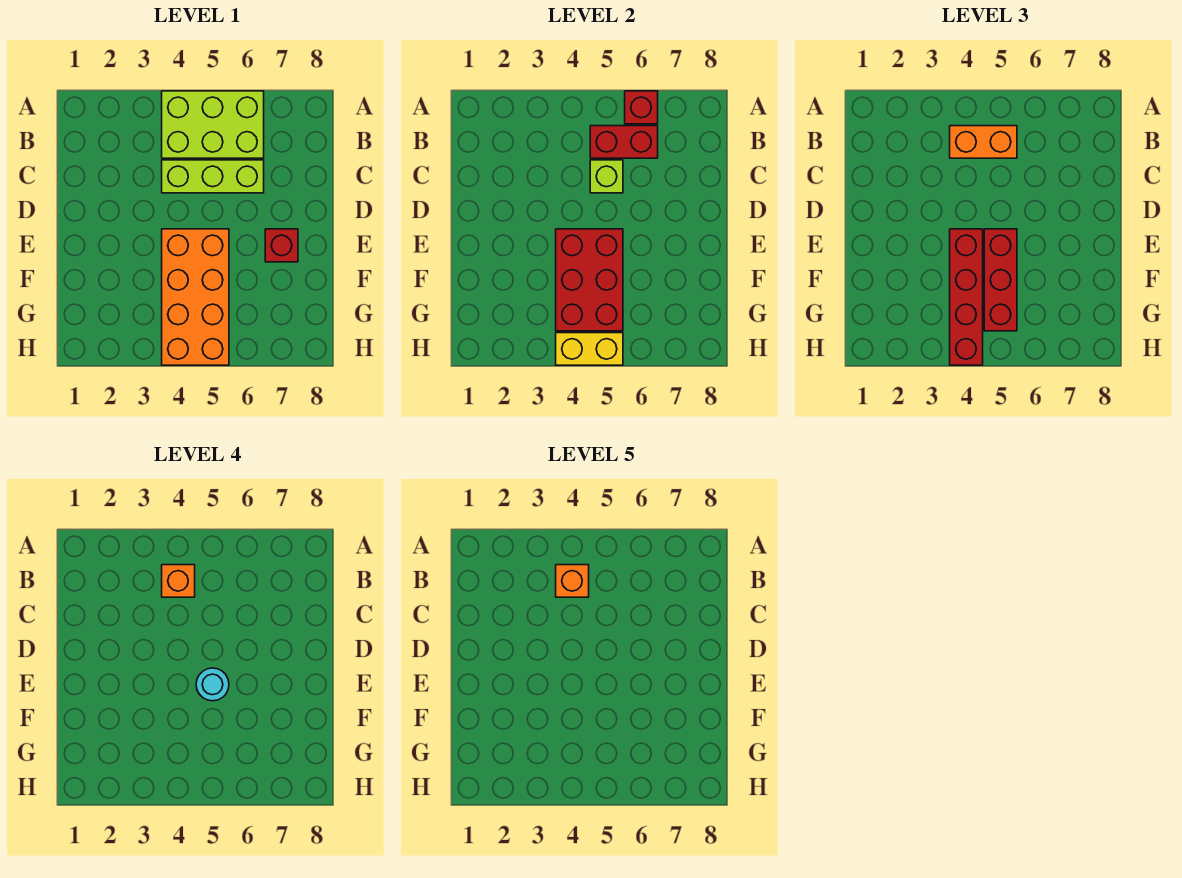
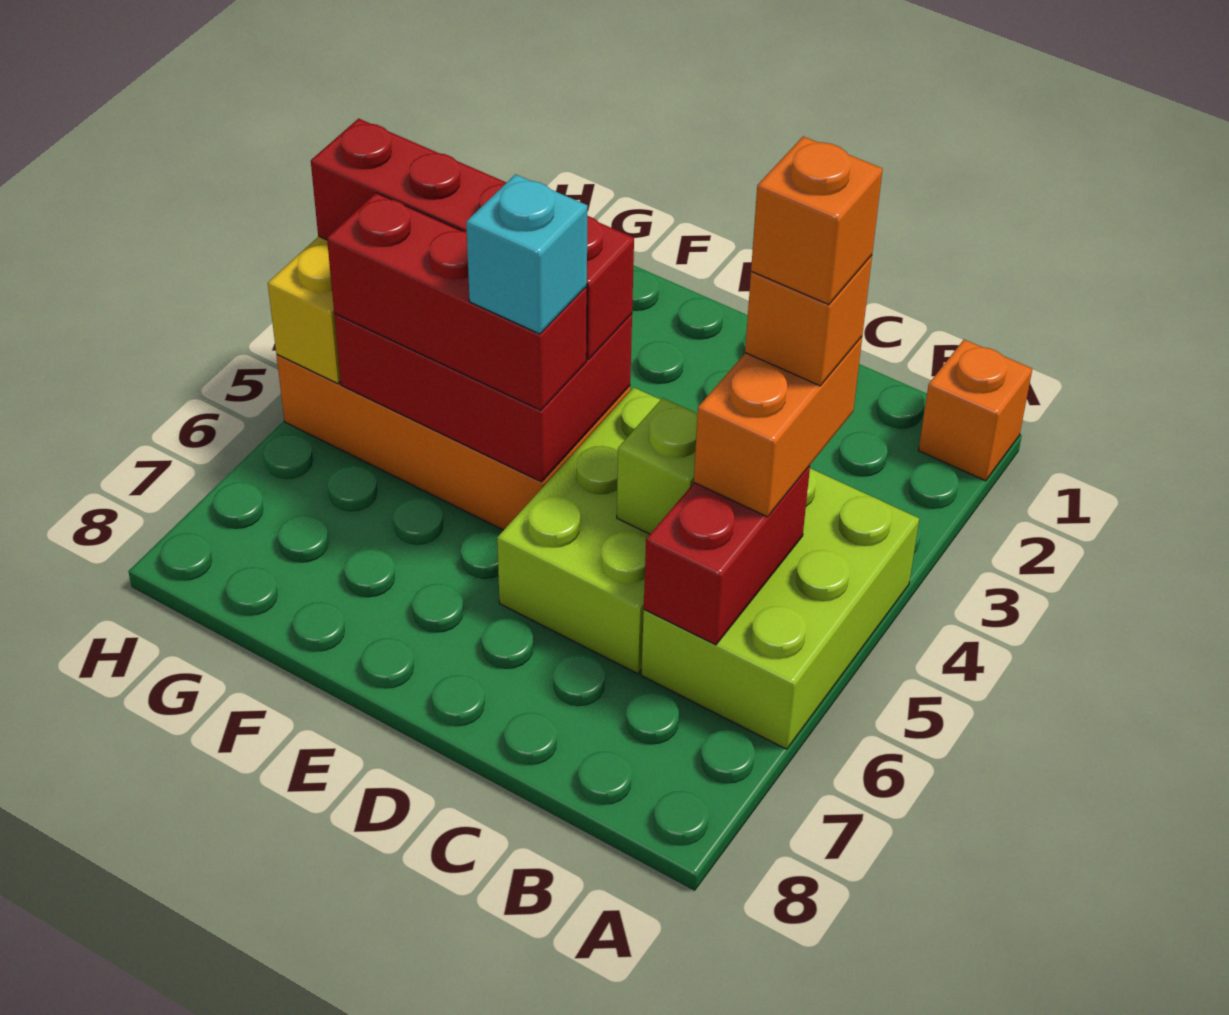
none -> orange brick A1 level 1
red brick A6 level 2 -> none
lime brick C4:C6 level 1 -> lime brick C4:D6 level 1
cyan round brick E5 level 4 -> cyan brick E5 level 4
red brick E7 level 1 -> none

